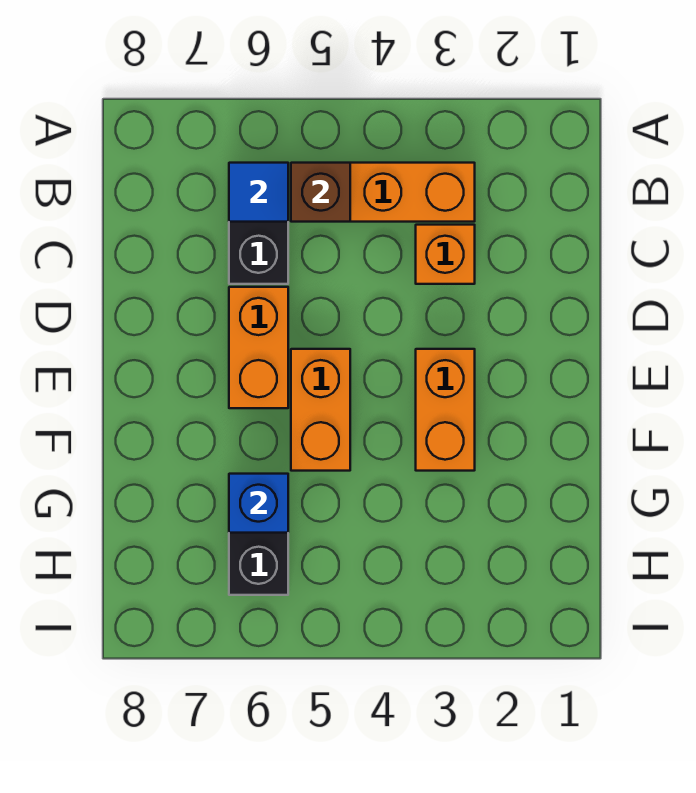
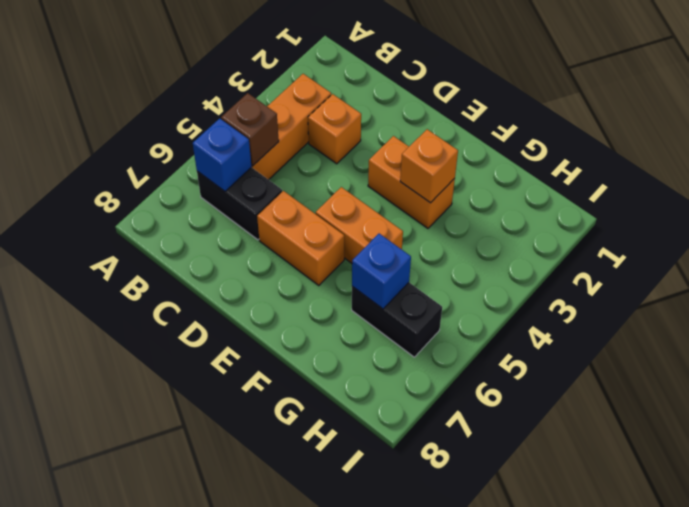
blue tile B6 level 2 -> blue brick B6 level 2
none -> orange brick F3 level 2

